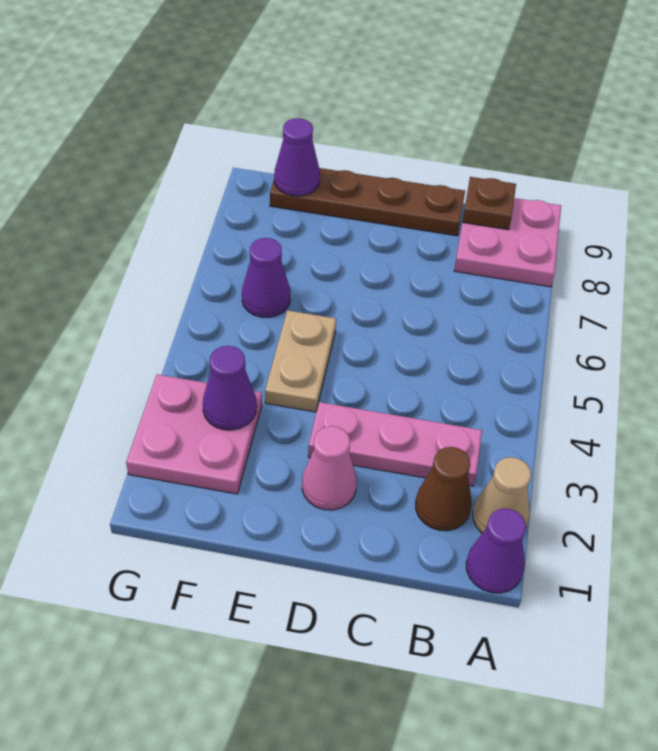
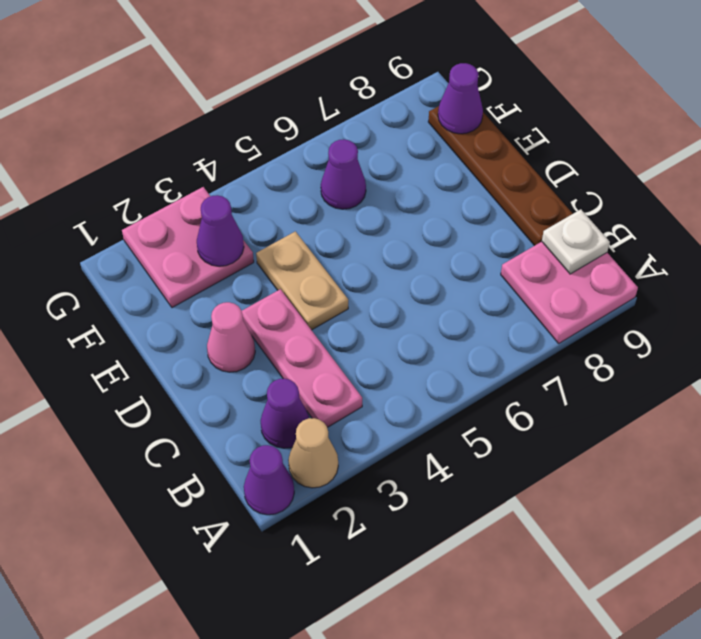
brown cone B2 level 1 -> purple cone B2 level 1
brown plate B9 level 2 -> white plate B9 level 2
tan plate E4:E5 level 1 -> tan plate D4:E4 level 1

